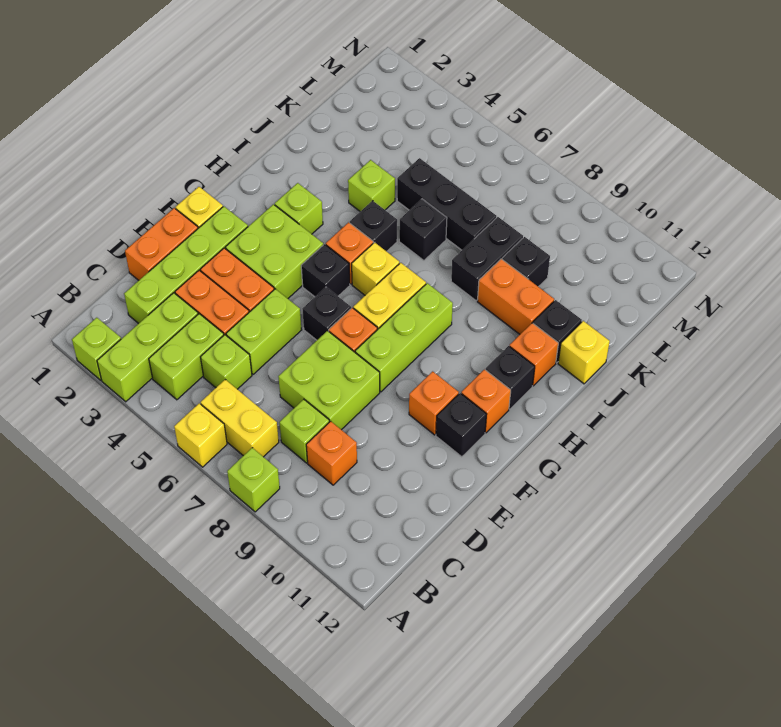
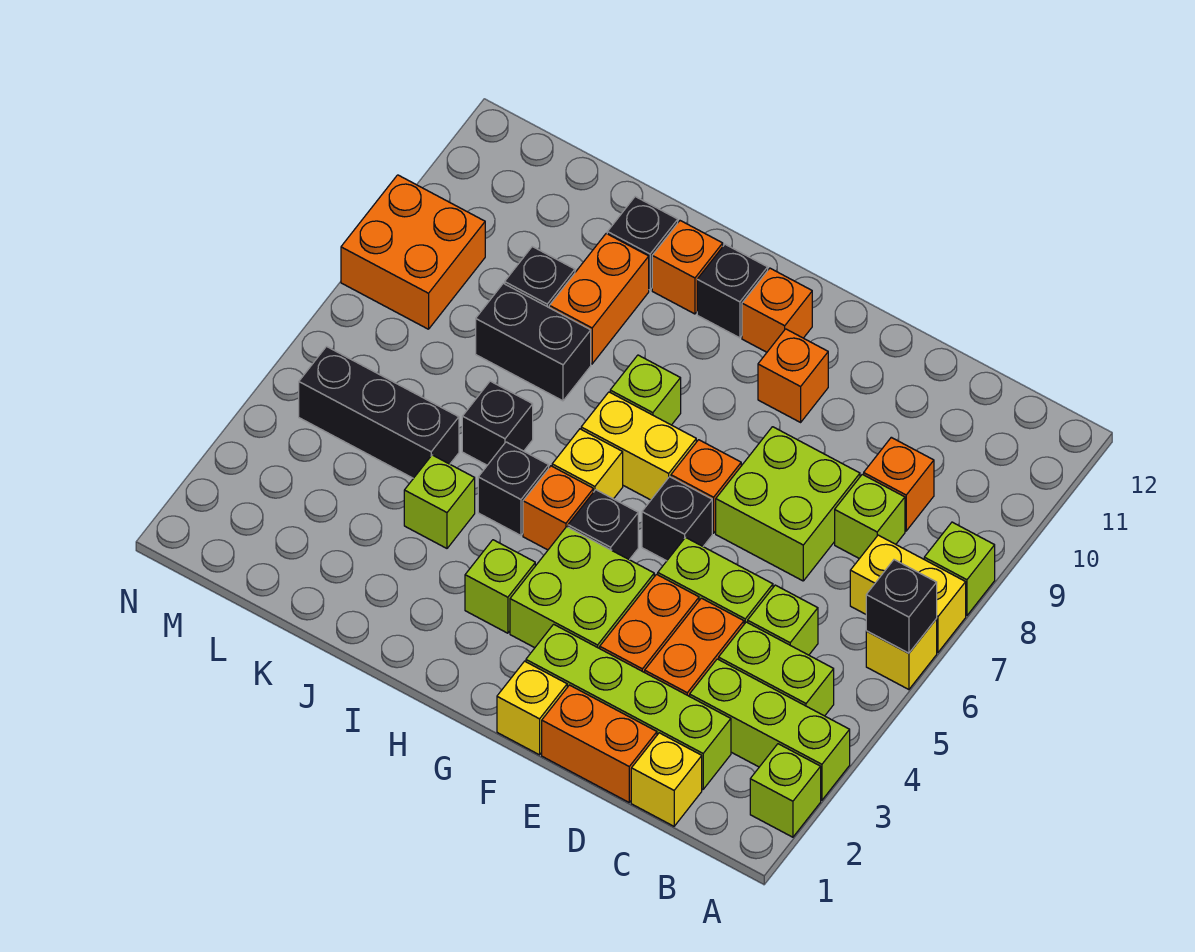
yellow brick B6:B7 level 1 -> yellow brick A7:B7 level 1
lime brick F8:H8 level 1 -> lime brick H8 level 1
black brick F11 level 1 -> black brick A6 level 2
yellow brick J12 level 1 -> yellow brick C1 level 1
black brick K5:K7 level 1 -> black brick K5:M5 level 1
none -> orange brick M8:N9 level 1

